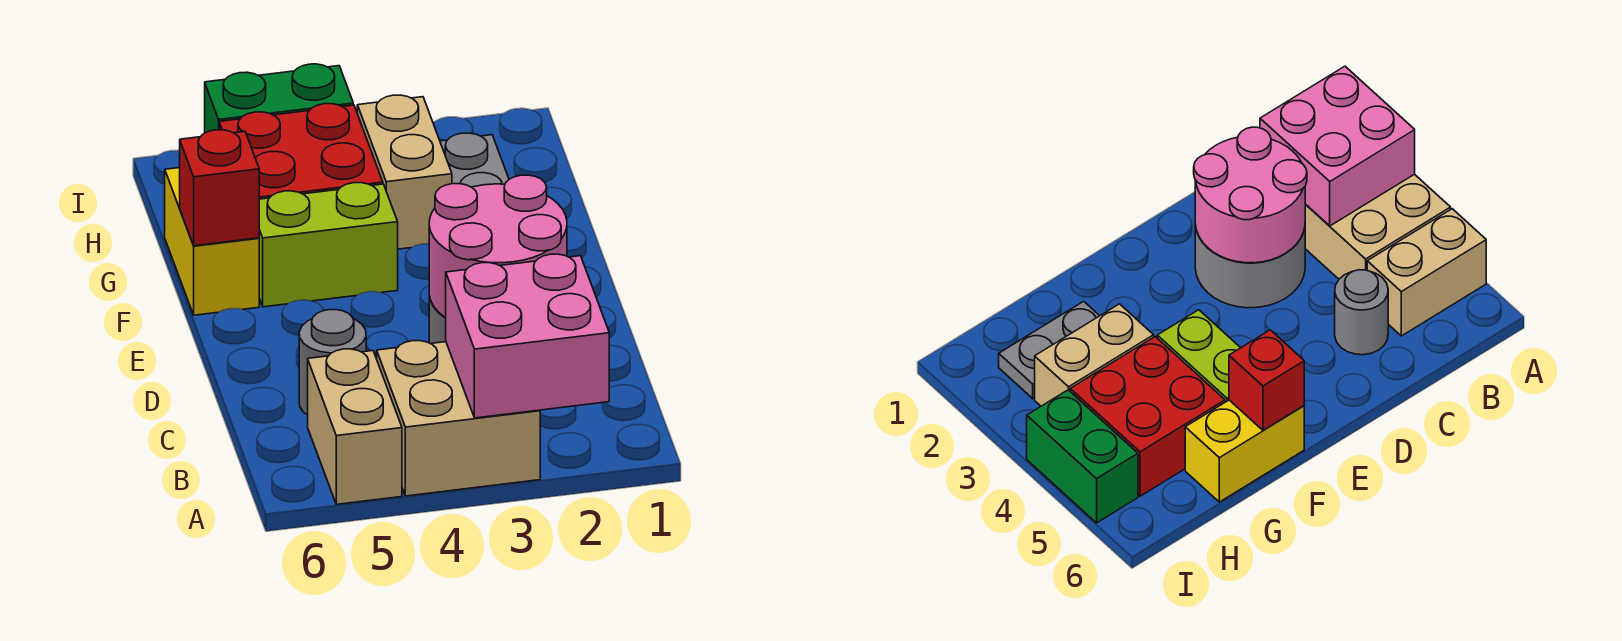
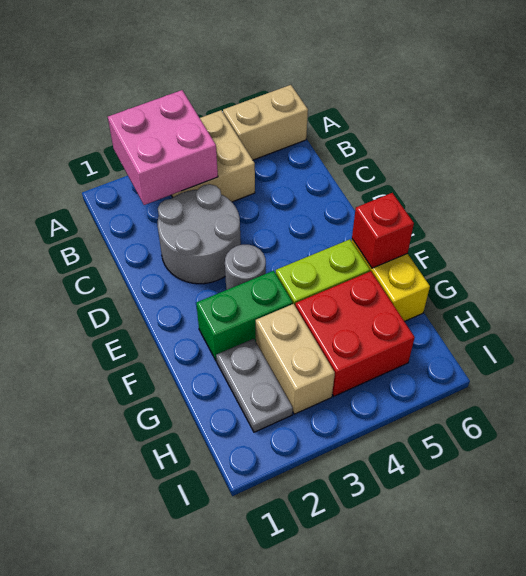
tan brick A5:B5 level 1 -> tan brick A5:A6 level 1
pink round brick C2:D3 level 2 -> none
grey round brick C5 level 1 -> grey round brick E3 level 1
green brick I4:I5 level 1 -> green brick F2:F3 level 1

